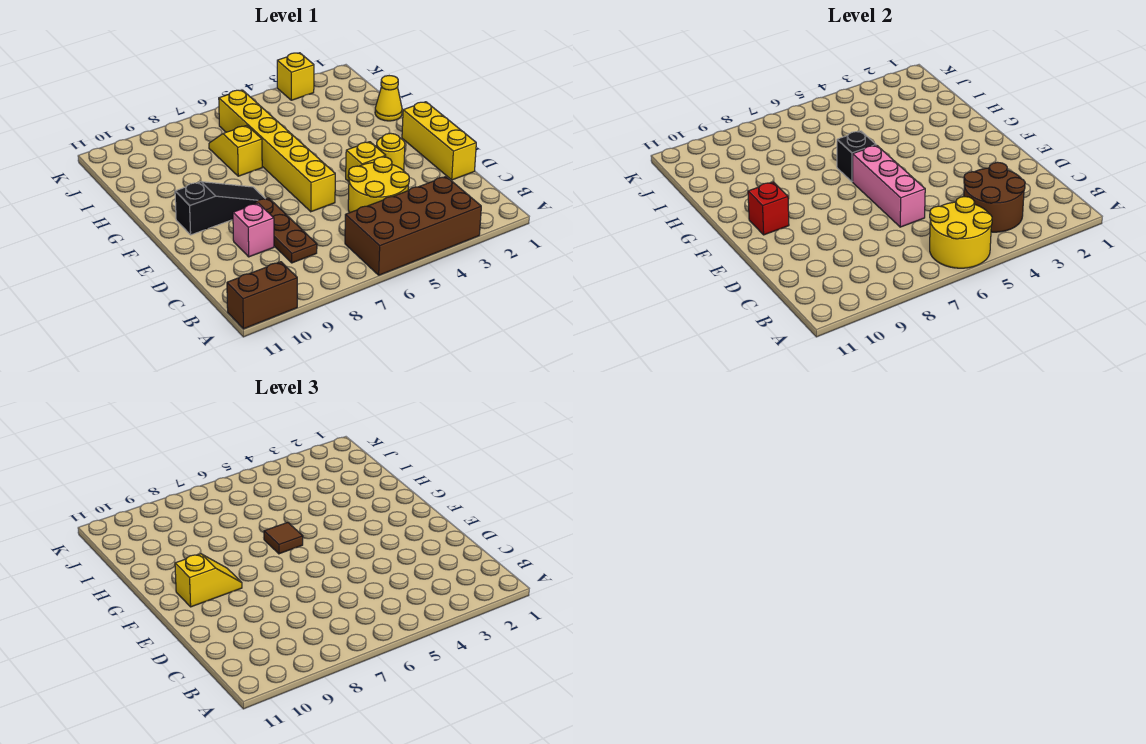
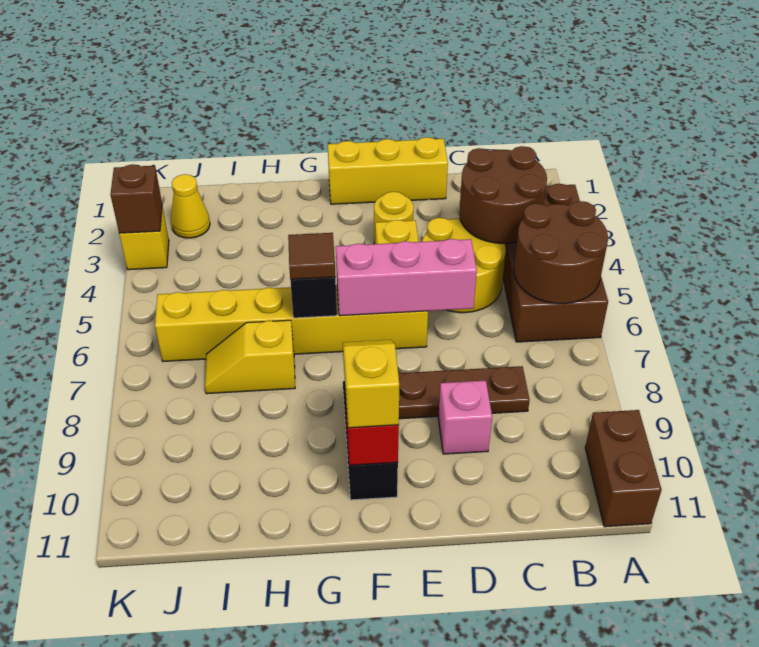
yellow round brick A5:B6 level 2 -> brown round brick A5:B6 level 2
yellow cone H1 level 1 -> yellow cone J2 level 1
none -> brown brick K3 level 2

